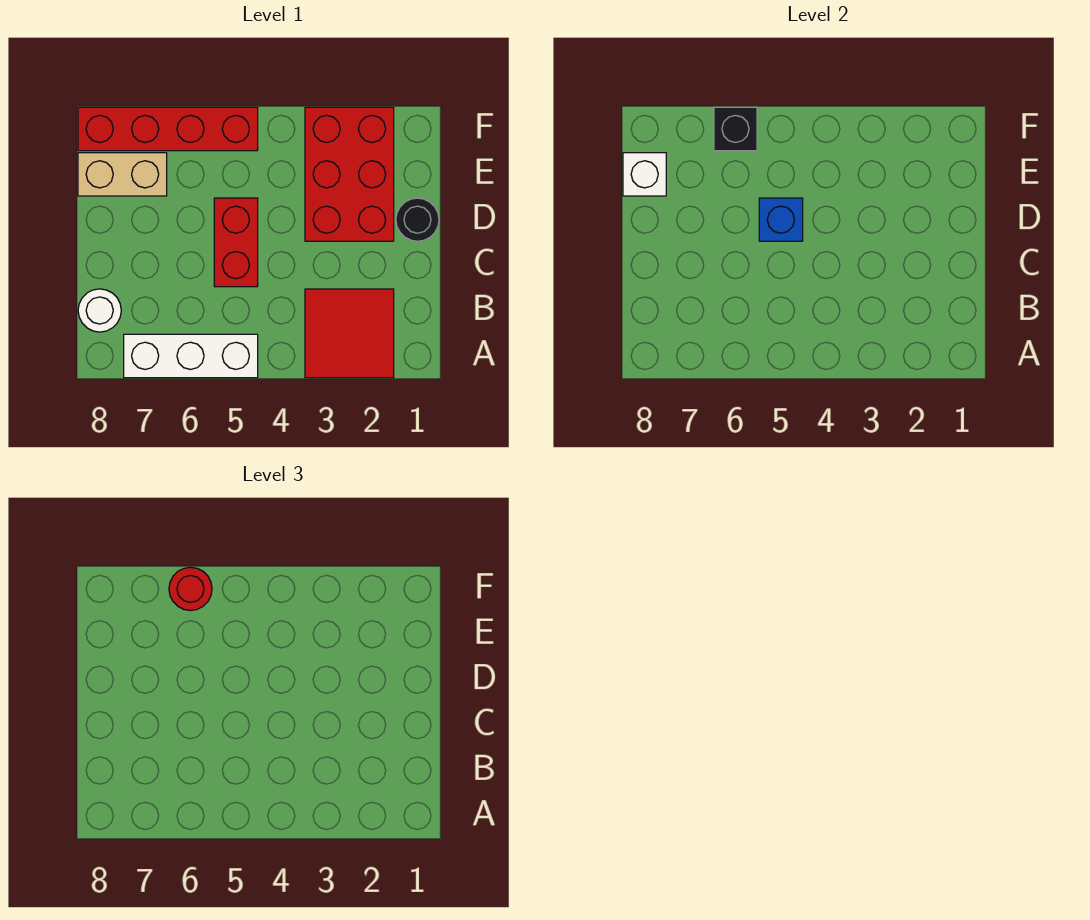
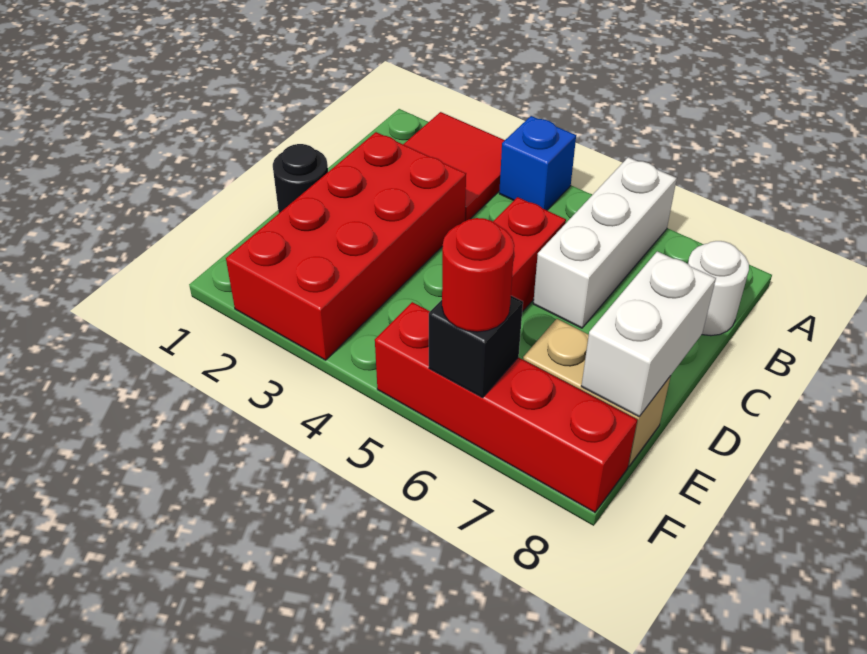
white brick A5:A7 level 1 -> white brick A6:C6 level 1
red brick D2:F3 level 1 -> red brick C2:F3 level 1
blue brick D5 level 2 -> blue brick A4 level 1
white brick E8 level 2 -> white brick D8:E8 level 2

